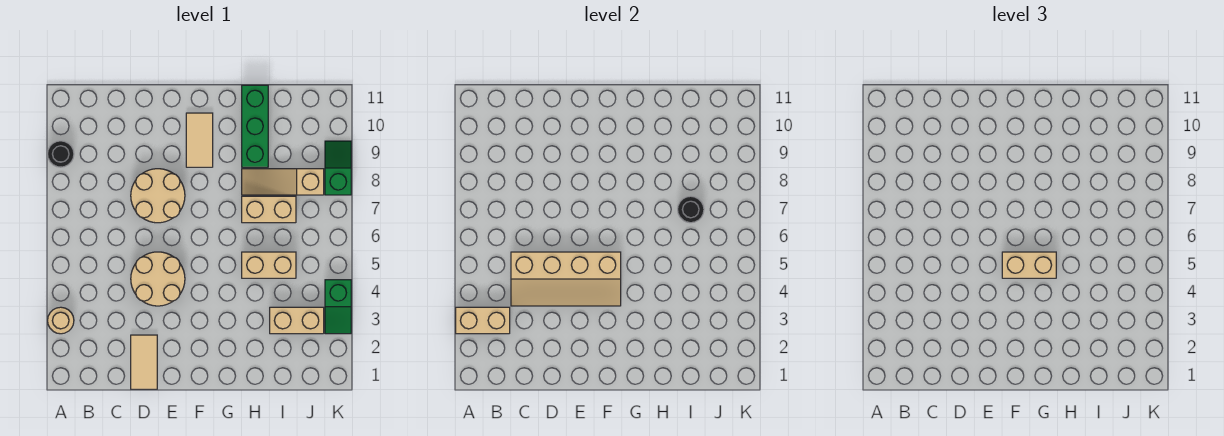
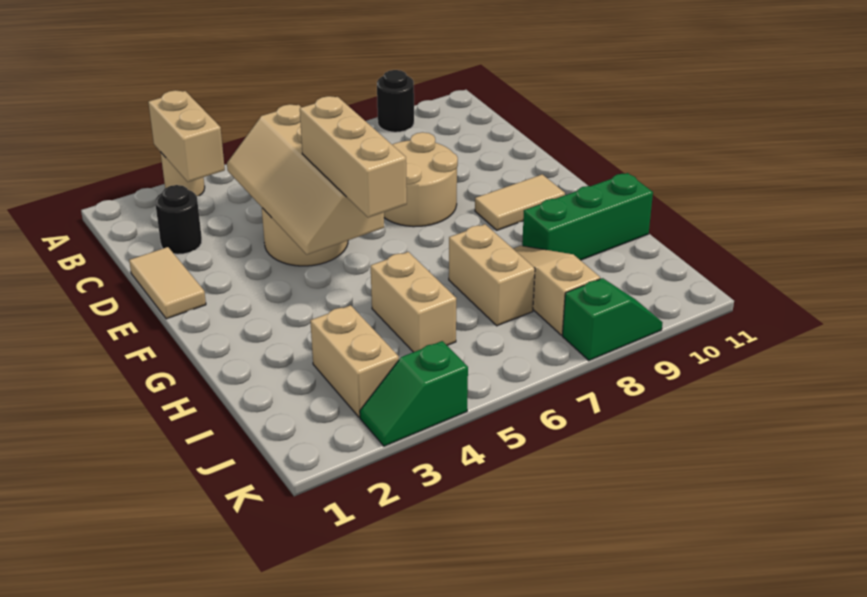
tan tile D1:D2 level 1 -> tan tile D1:E1 level 1
tan brick F5:G5 level 3 -> tan brick E5:G5 level 3
black round brick I7 level 2 -> black round brick C2 level 1

